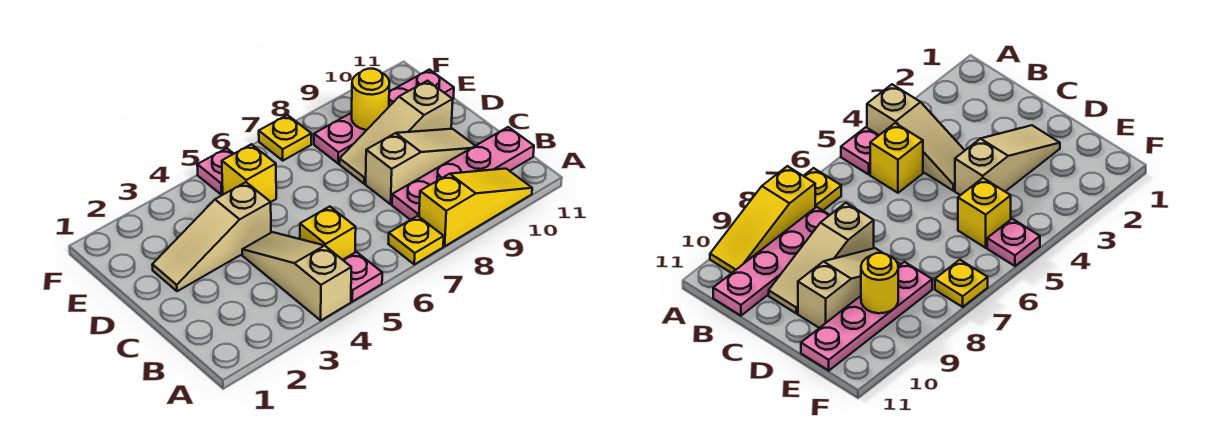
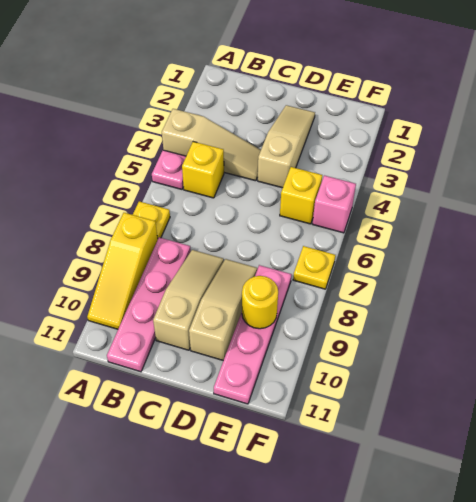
tan slope C8:C10 level 1 top 8 -> tan slope C8:C10 level 1 top 10
pink plate F5 level 1 -> pink brick F5 level 1

